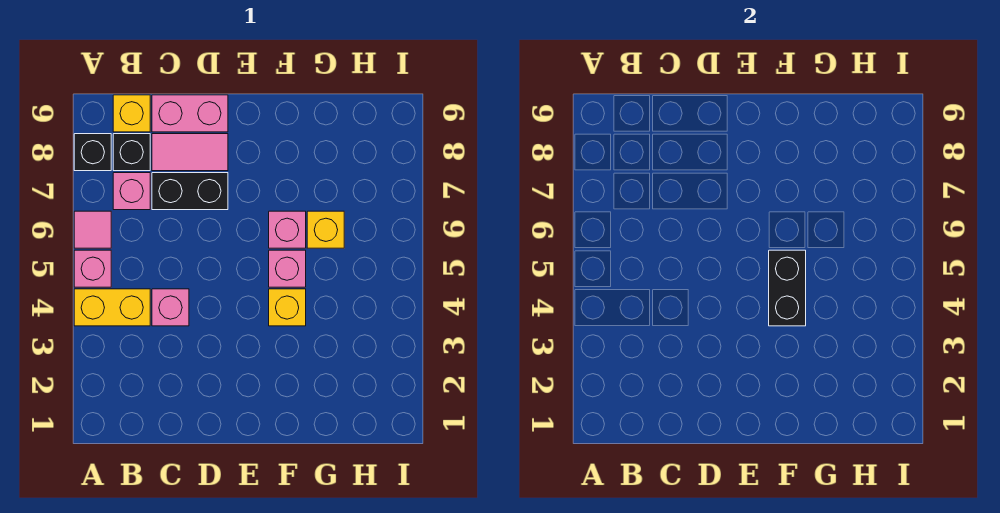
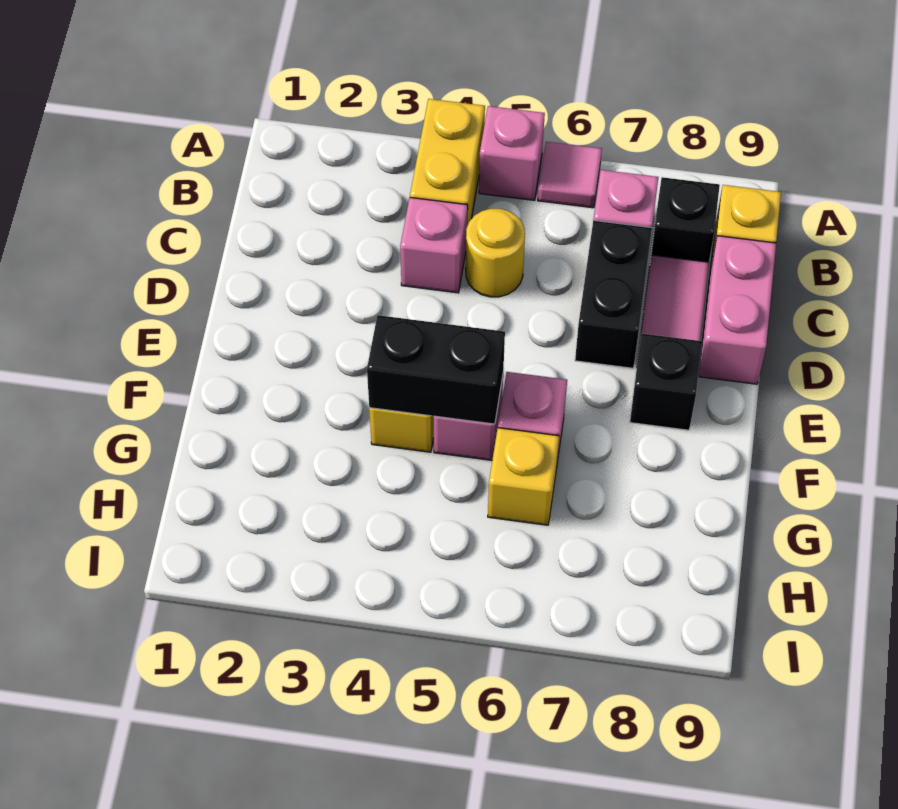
black brick A8 level 1 -> black brick E8 level 1
none -> yellow round brick C5 level 1

